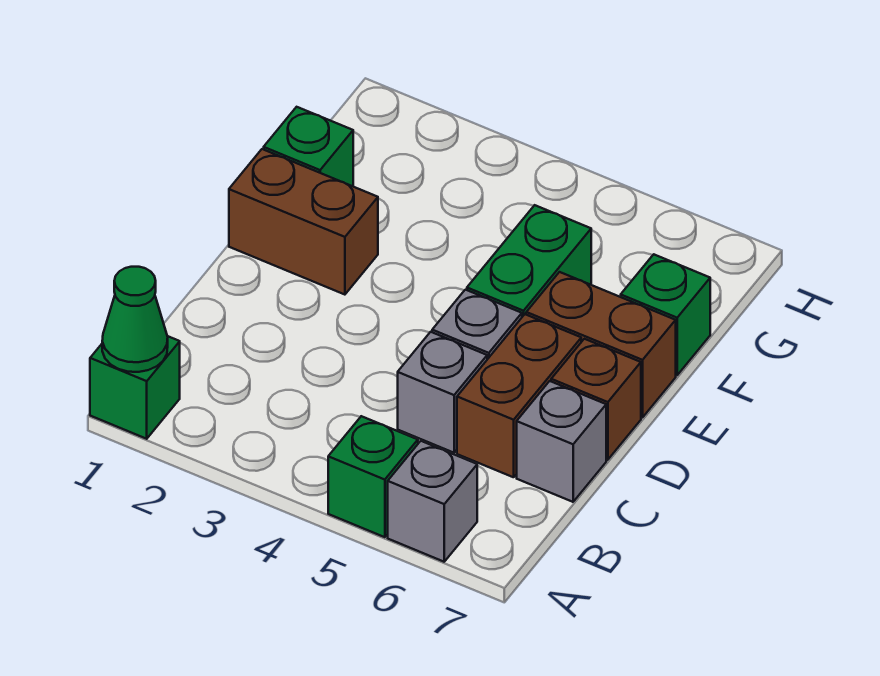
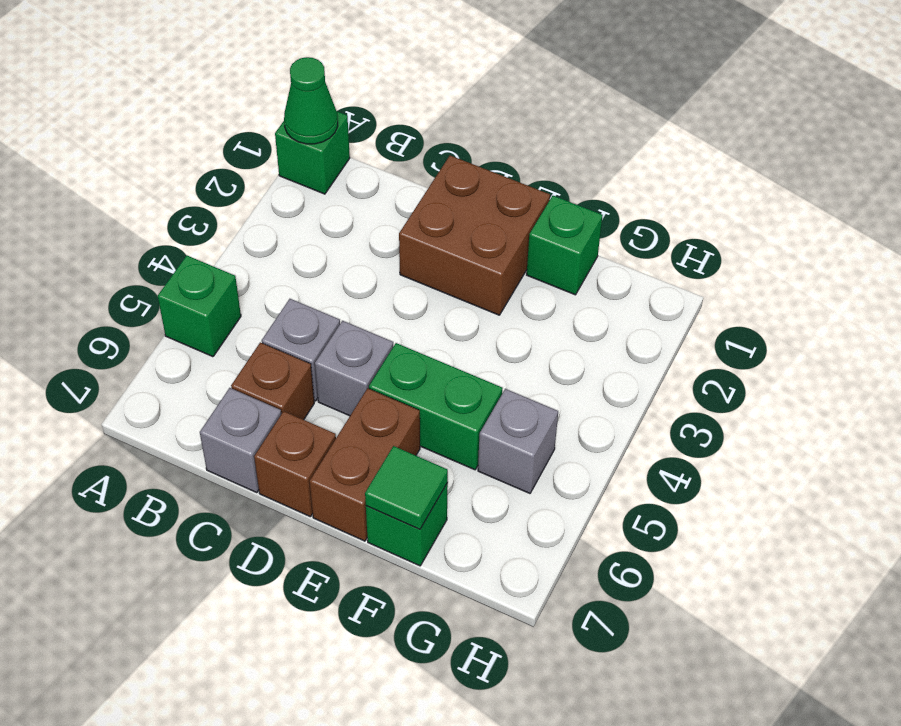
grey brick A6 level 1 -> grey brick G5 level 1
brown brick C6:D6 level 1 -> brown brick C6 level 1
brown brick E1:E2 level 1 -> brown brick D1:E2 level 1
none -> green tile F7 level 2

